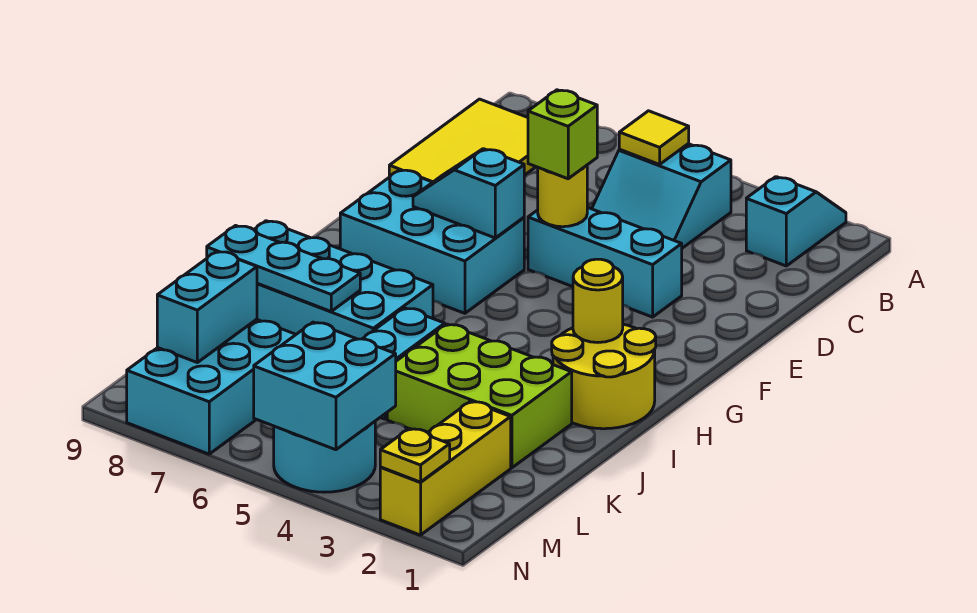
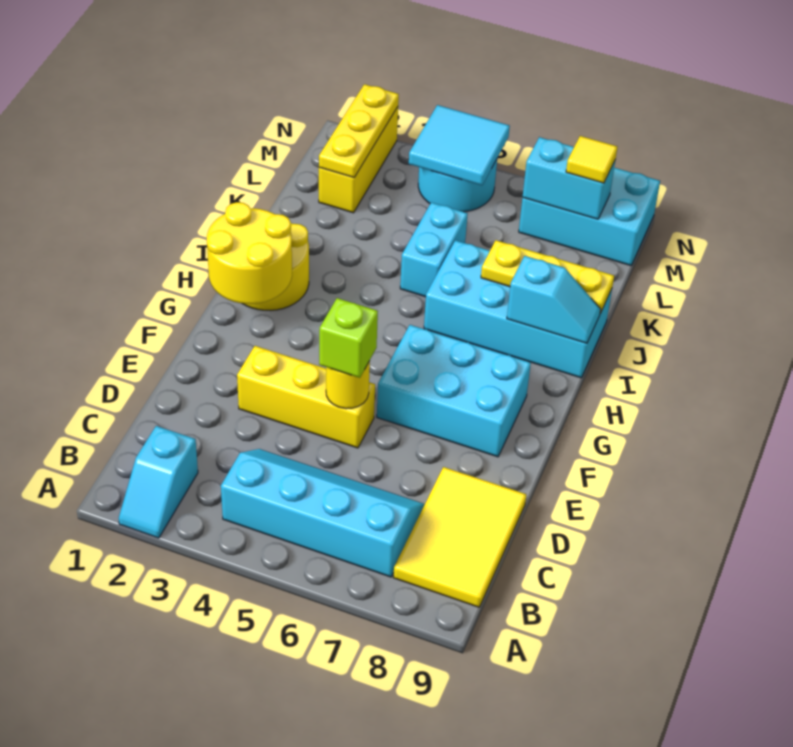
cyan slope B4:C5 level 1 top B -> cyan slope B4:C7 level 1 top B
yellow tile B5 level 2 -> yellow tile M8 level 3
cyan brick E3:E5 level 1 -> yellow brick E3:E5 level 1
cyan slope F6:F7 level 2 top 6 -> cyan slope I8:I9 level 2 top 8
yellow round brick H2 level 2 -> yellow round brick G1:H2 level 2
lime brick J2:K4 level 1 -> none
cyan plate J7:J9 level 2 -> yellow plate J7:J9 level 2
cyan brick L7:N8 level 1 -> cyan brick M7:N9 level 1
cyan brick L8:M8 level 2 -> cyan brick M7:M8 level 2
cyan brick M4:N5 level 2 -> cyan tile M4:N5 level 2
yellow plate N2 level 2 -> yellow plate L2:N2 level 2

